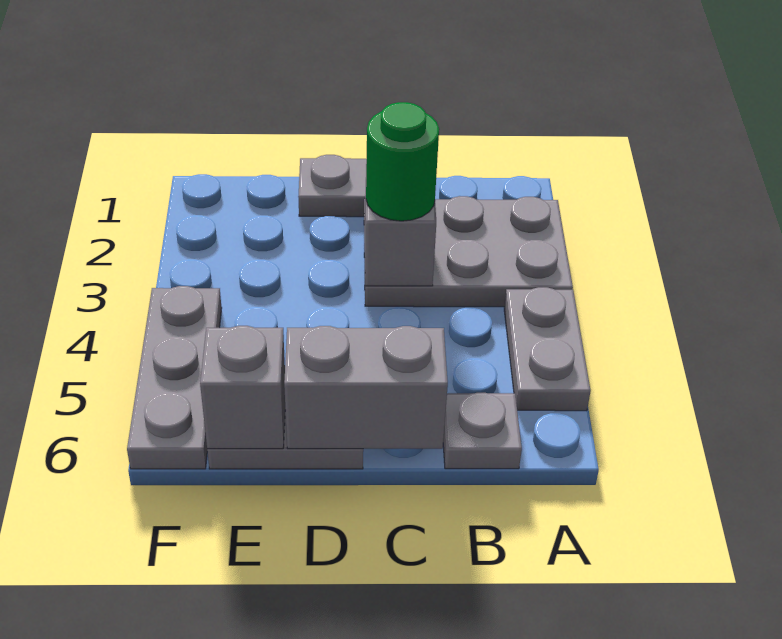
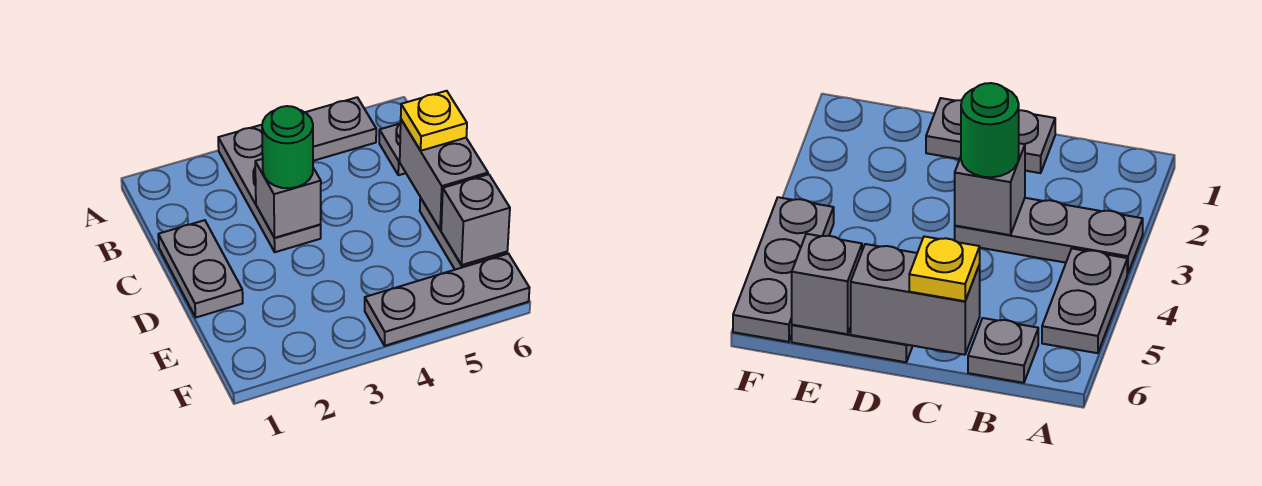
grey plate A2:C3 level 1 -> grey plate A3:C3 level 1
none -> yellow plate C6 level 3

